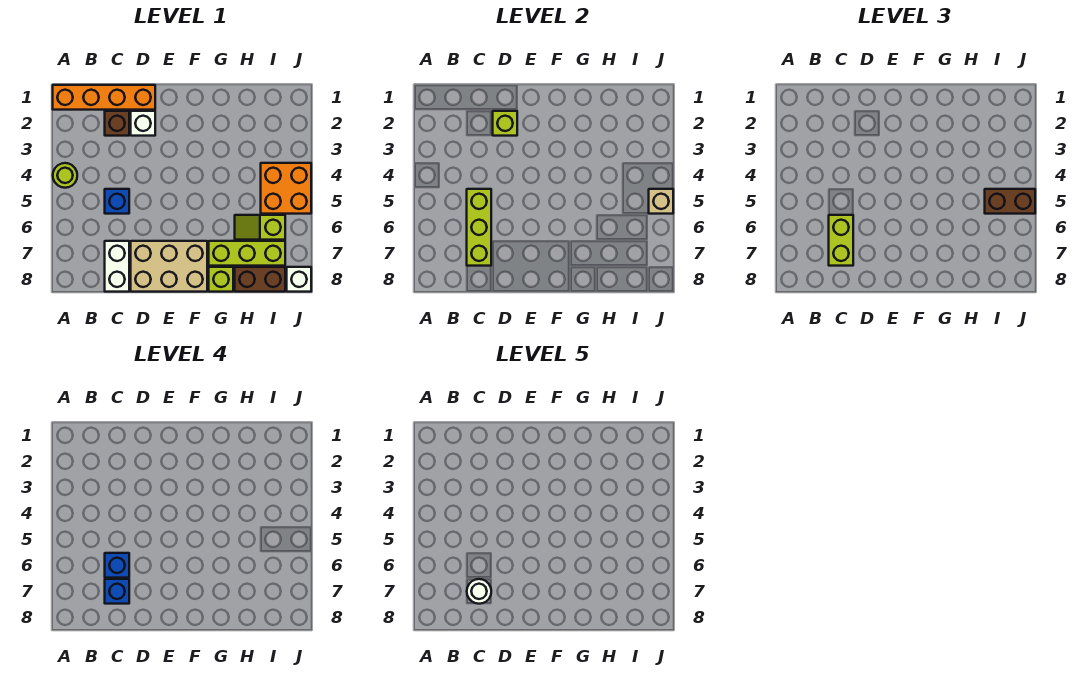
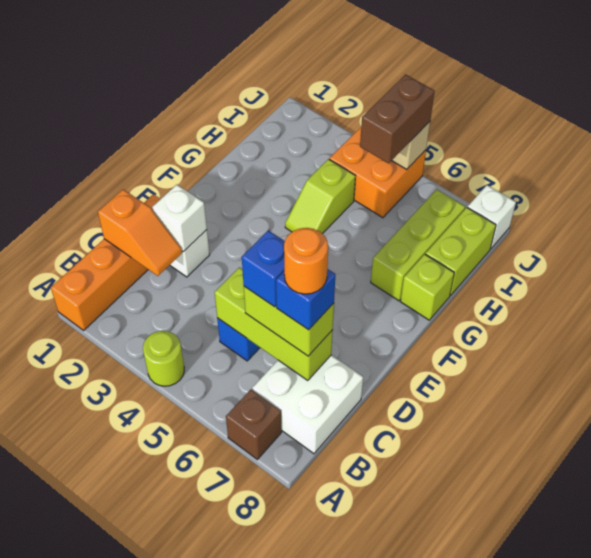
none -> orange slope C1:C2 level 2 top 1
brown brick C2 level 1 -> brown brick A7 level 1
white brick C7:C8 level 1 -> white brick B7:C8 level 1
white round brick C7 level 5 -> orange round brick C7 level 5
lime brick D2 level 2 -> white brick D2 level 2
tan brick D7:F8 level 1 -> none
lime slope H6:I6 level 1 top I -> lime slope G4:H4 level 1 top H
brown brick H8:I8 level 1 -> lime brick H8:I8 level 1

